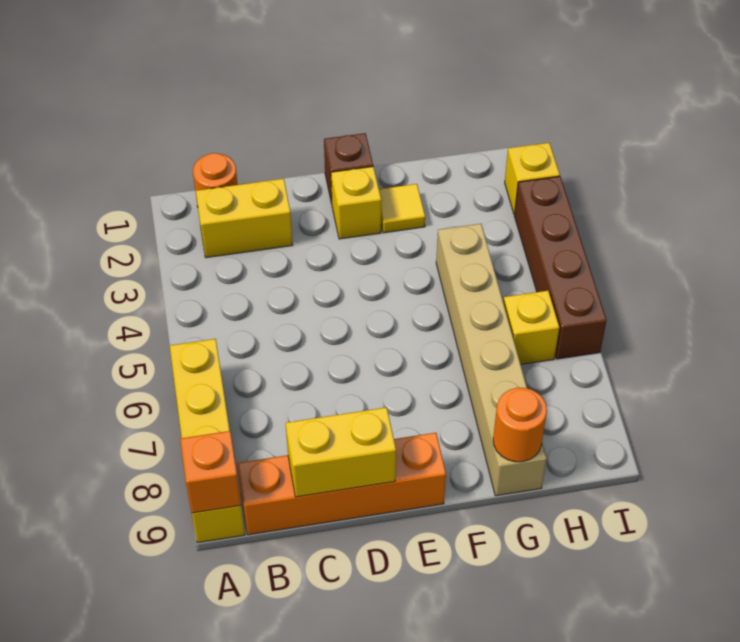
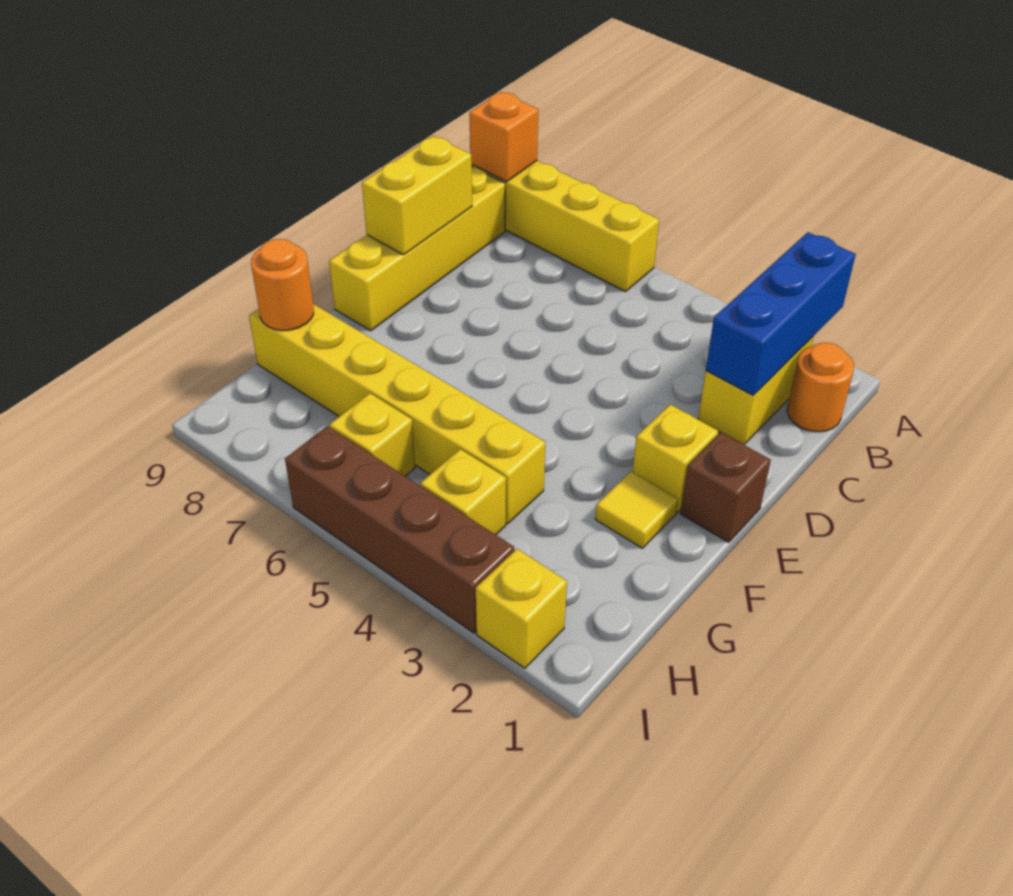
none -> blue brick A2:C2 level 2
orange brick B9:E9 level 1 -> yellow brick B9:E9 level 1
tan brick G4:G9 level 1 -> yellow brick G4:G9 level 1
none -> yellow brick H4 level 1

